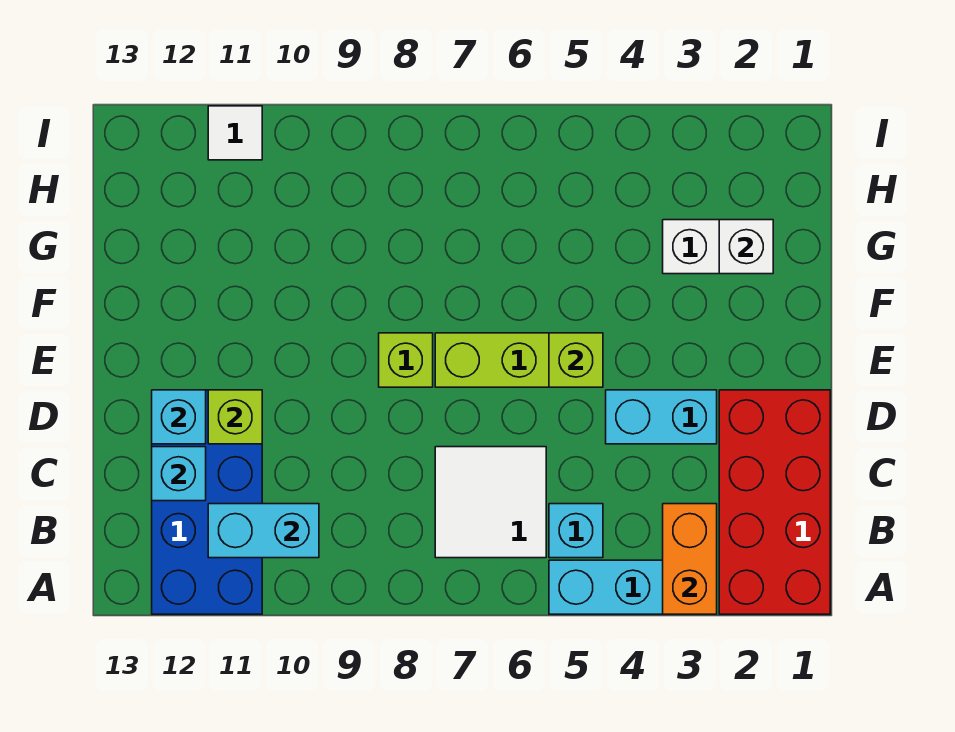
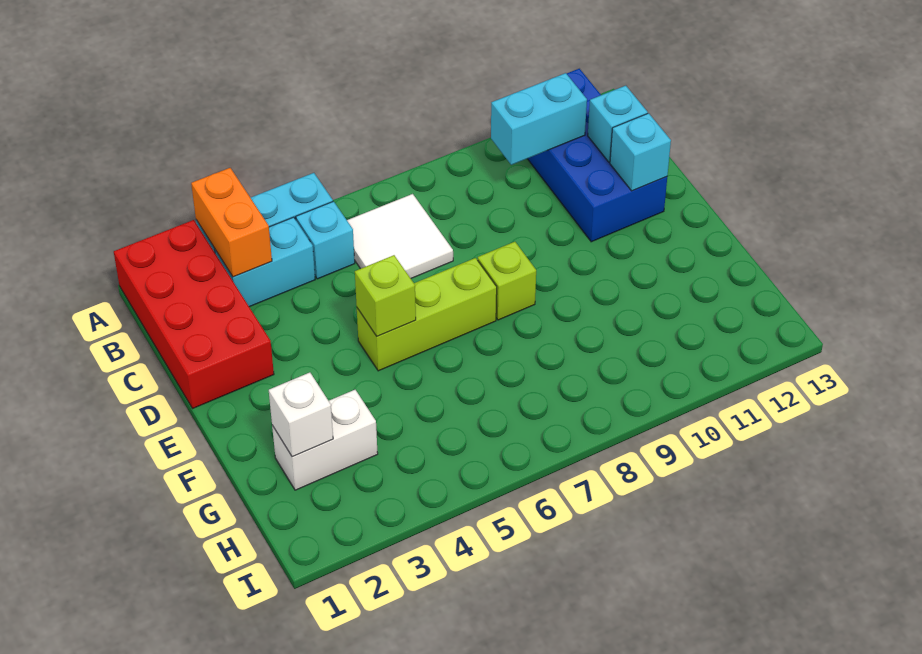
cyan brick D3:D4 level 1 -> cyan brick B3:B4 level 1
lime brick D11 level 2 -> none
white tile I11 level 1 -> none

